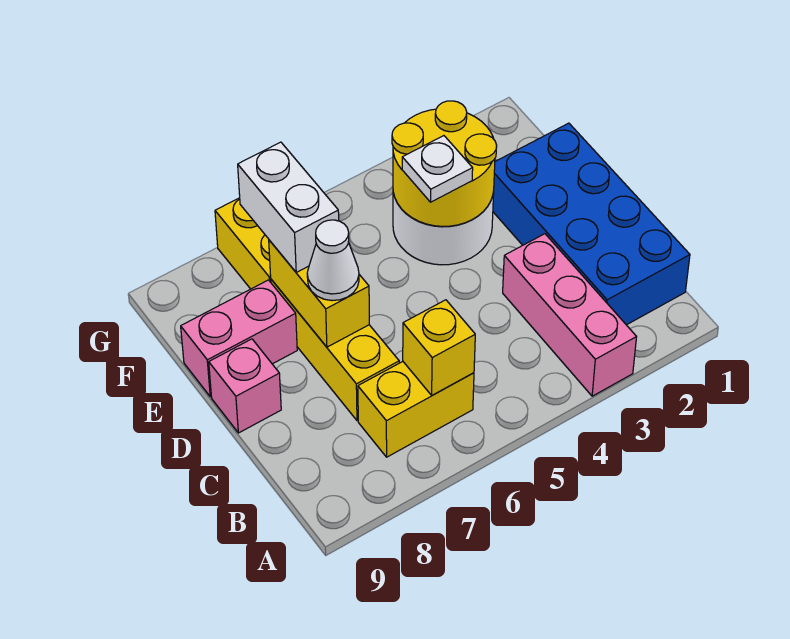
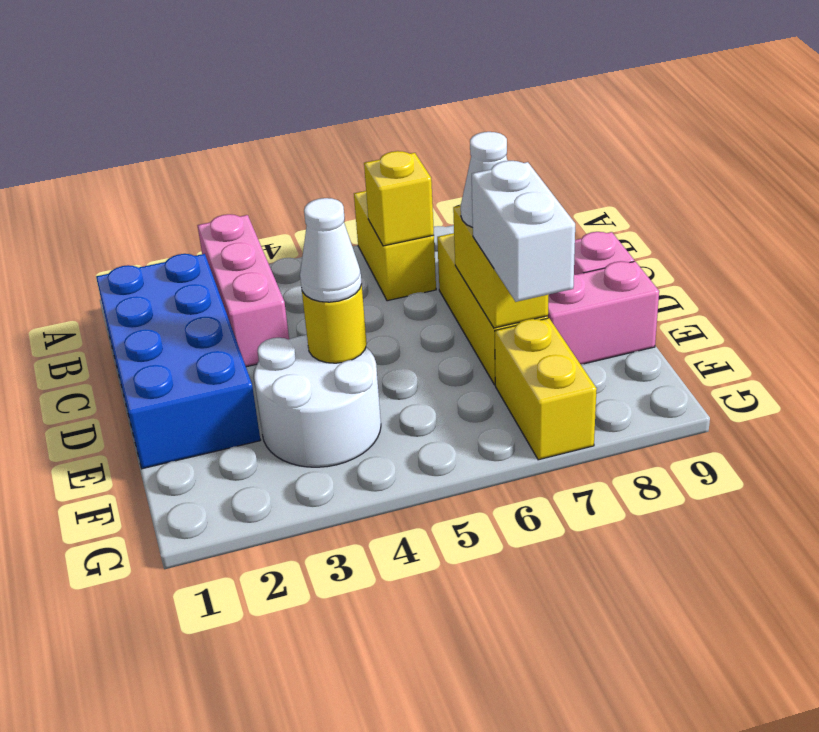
yellow brick B6:B7 level 1 -> yellow brick A6:B6 level 1
yellow round brick E3:F4 level 2 -> yellow round brick E4 level 2
white plate E4 level 3 -> white cone E4 level 3

